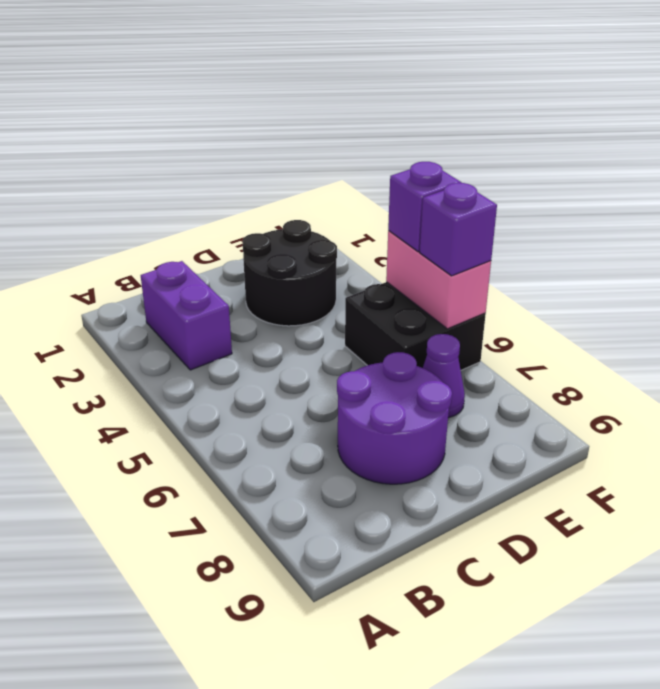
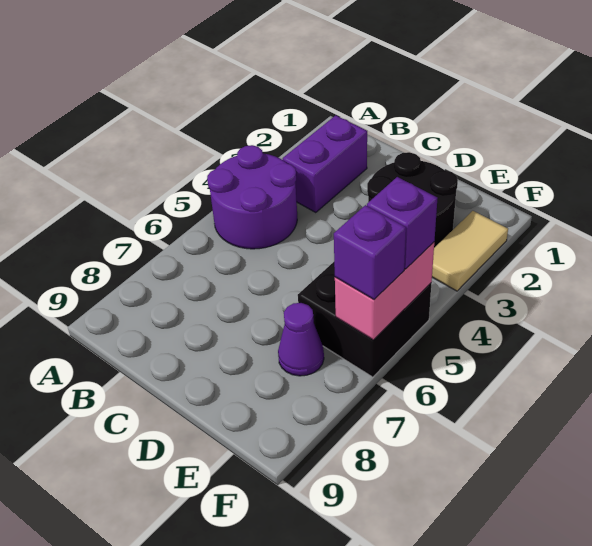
purple round brick C7:D8 level 1 -> purple round brick A4:B5 level 1
none -> tan tile F2:F3 level 1

